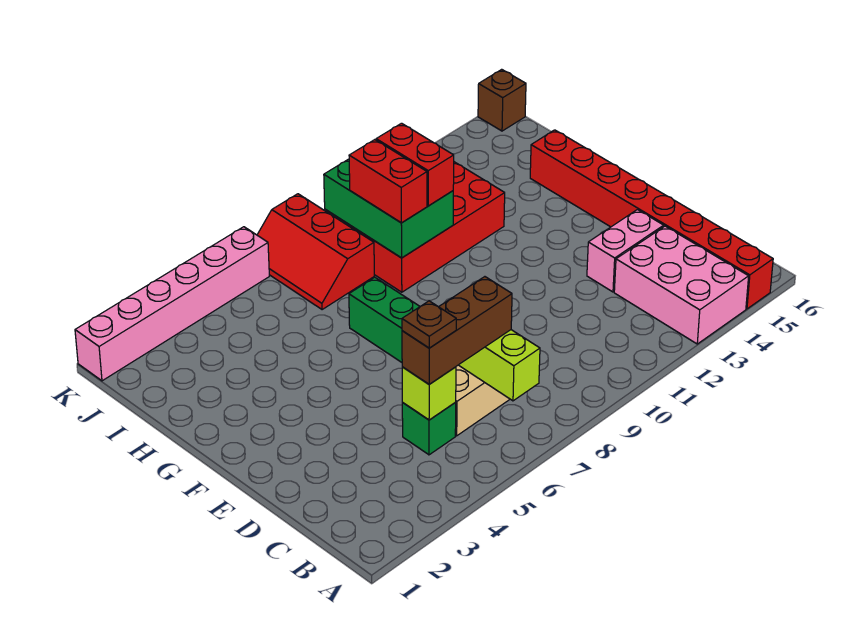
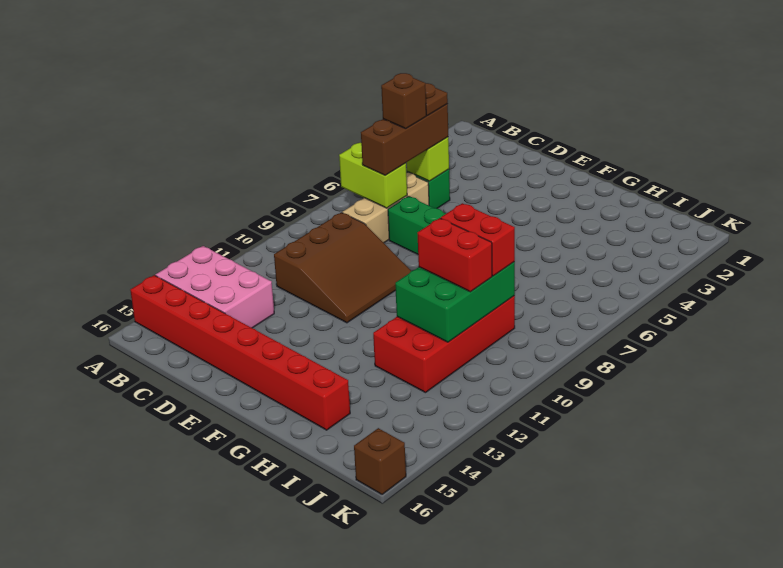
none -> brown brick C6 level 4
none -> brown slope C9:E11 level 1 top C
pink brick D13:D14 level 1 -> none
green brick H9:J10 level 2 -> green brick H9:I11 level 2
red slope I7:K8 level 1 top 8 -> none
pink brick K1:K6 level 1 -> none

